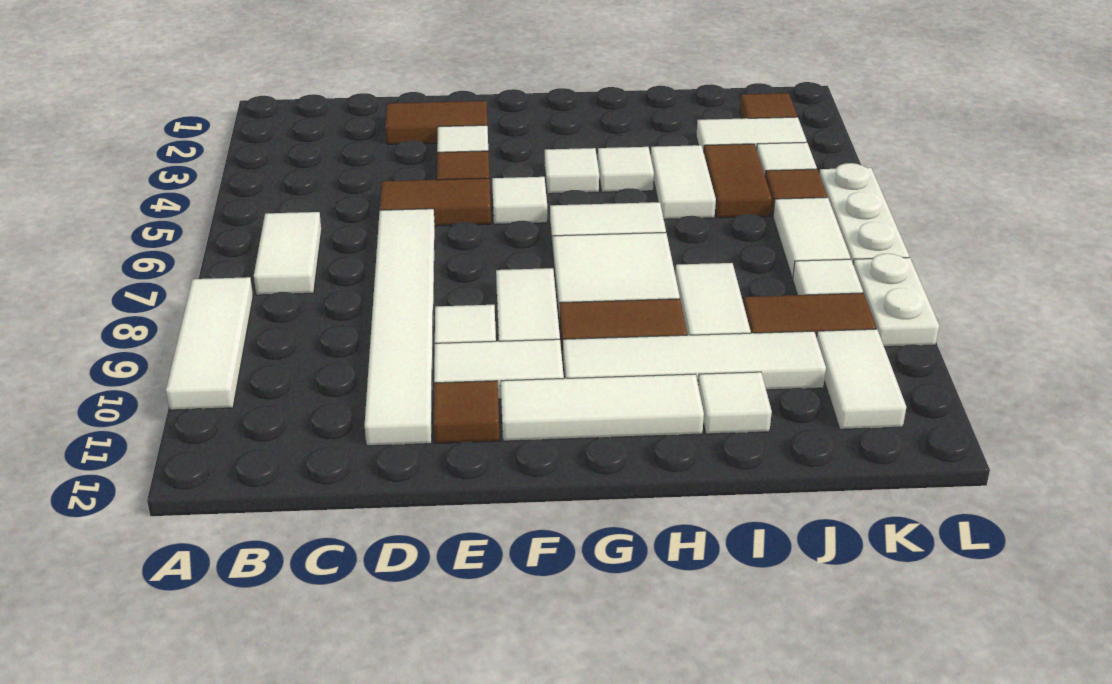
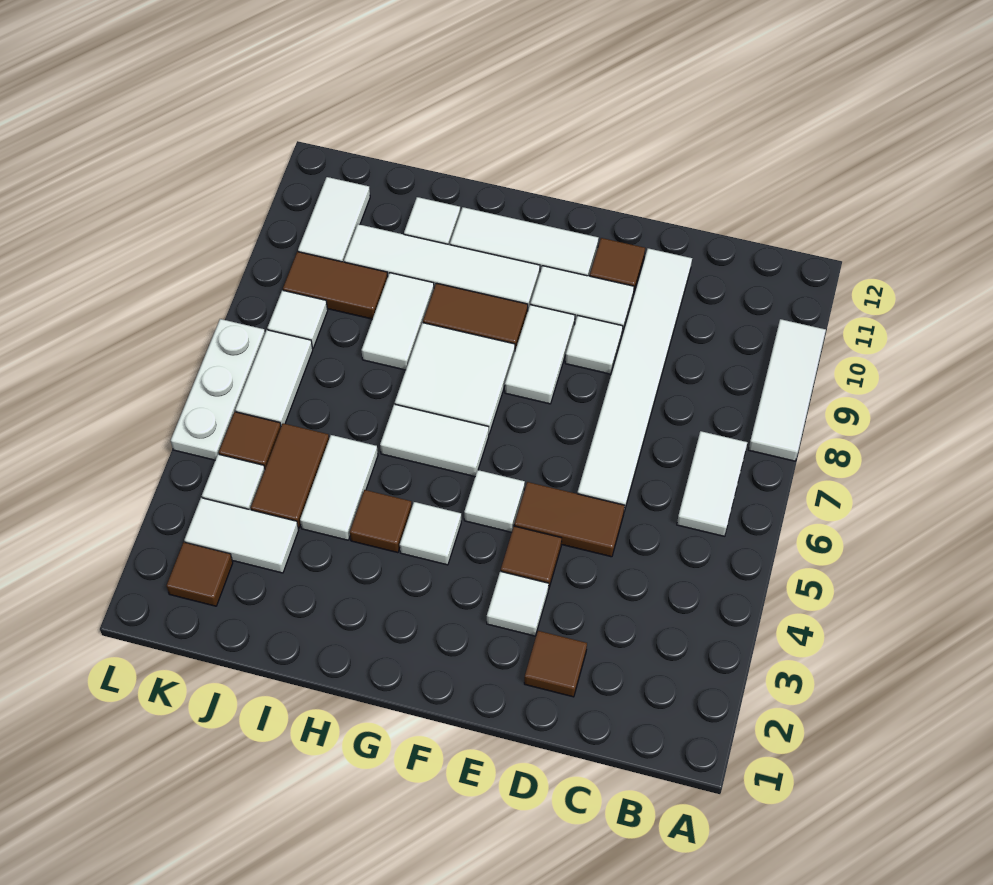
brown tile D2:E2 level 1 -> brown tile D2 level 1
white tile H4 level 1 -> brown tile H4 level 1
white plate L8:L9 level 1 -> none

